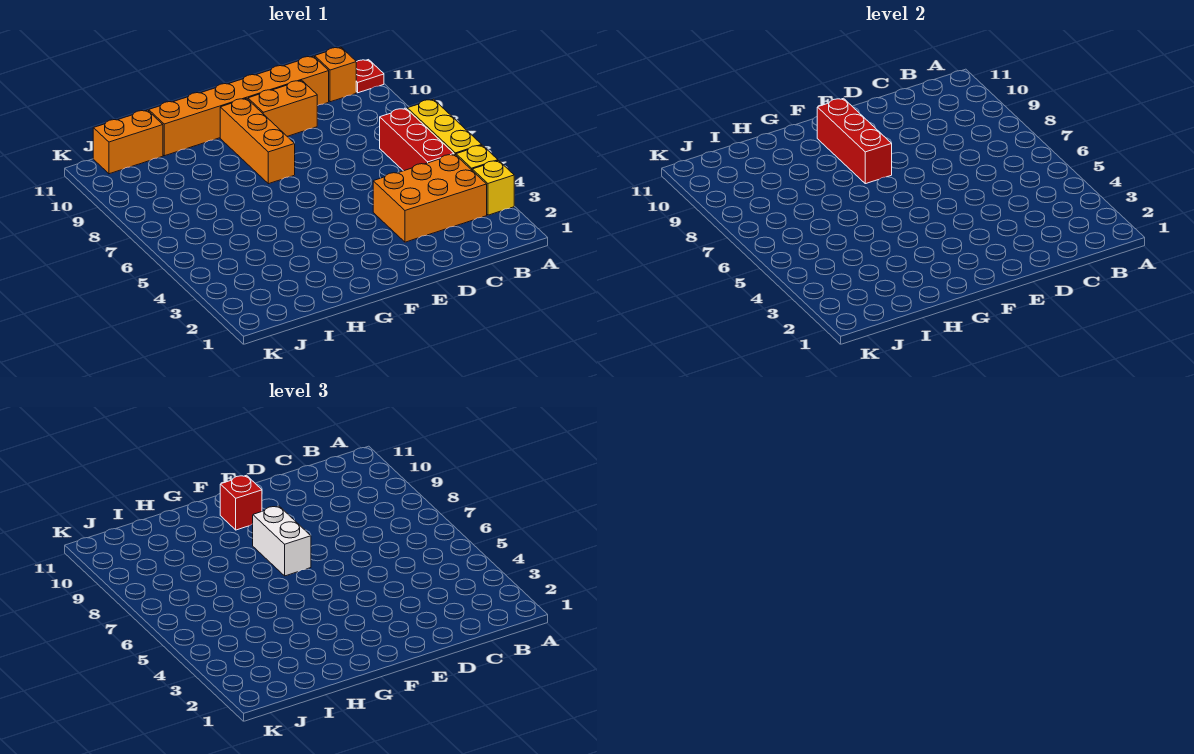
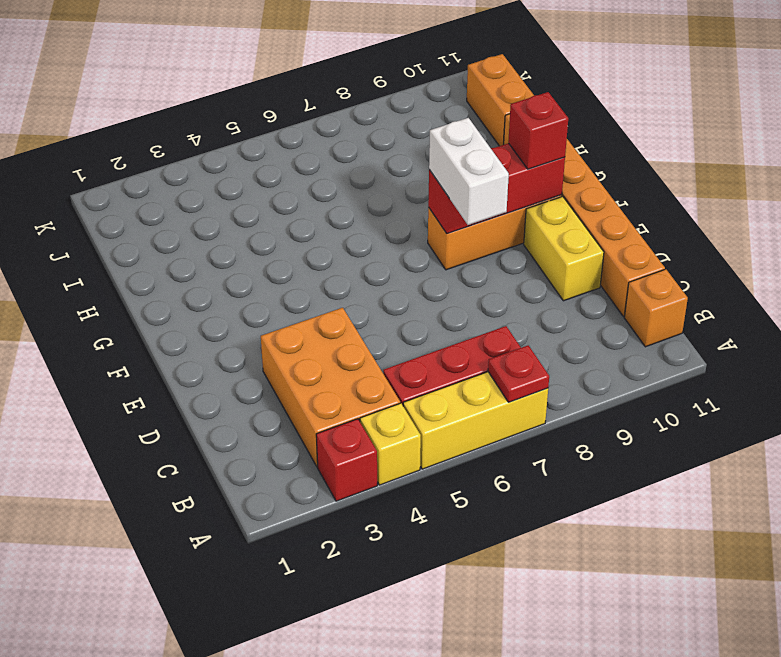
yellow brick A3 level 1 -> red brick A3 level 1
red plate A11 level 1 -> red plate A7 level 2
orange brick D10:E10 level 1 -> yellow brick D10:E10 level 1
white brick F7:F8 level 3 -> white brick E8:F8 level 3

